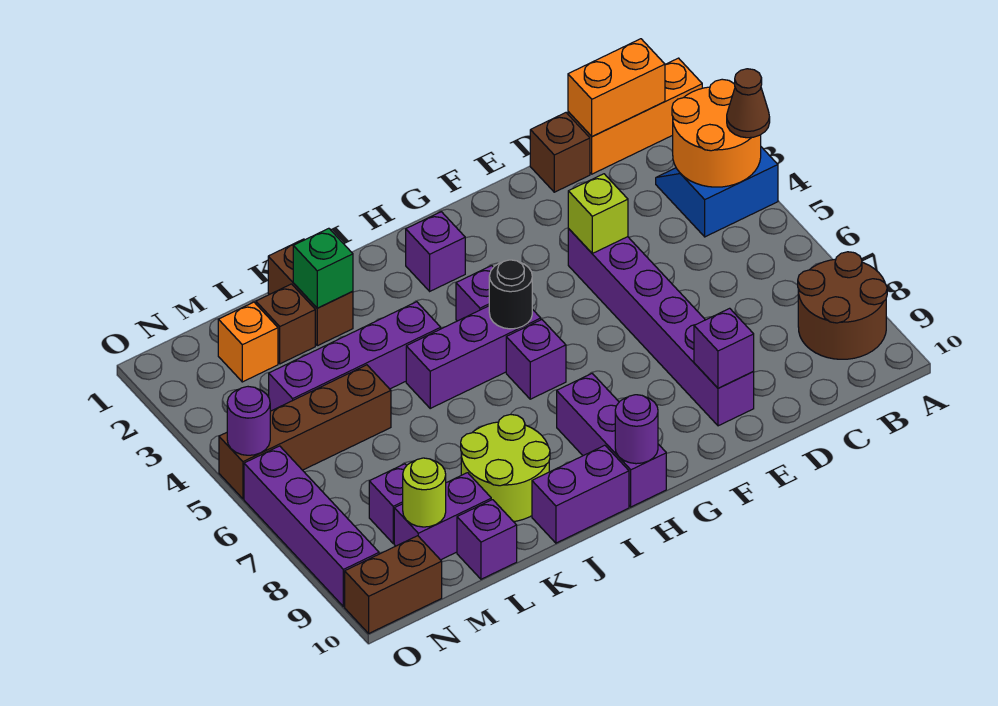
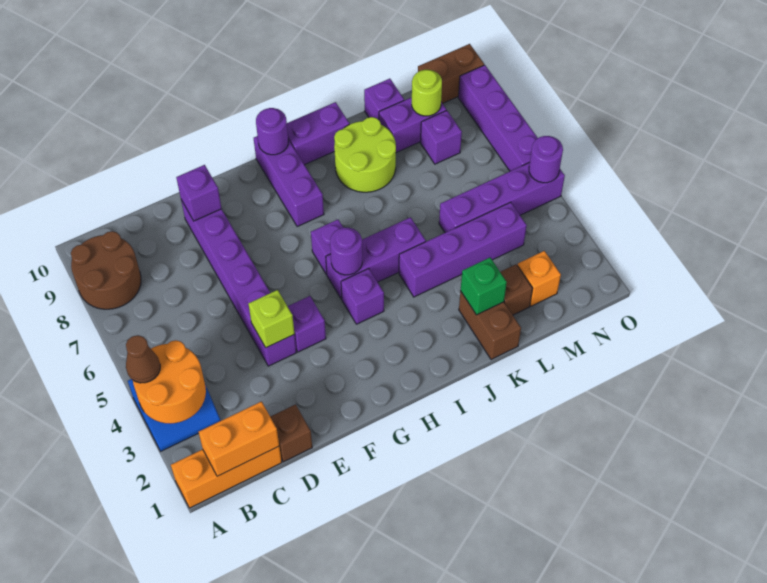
purple brick H2 level 1 -> purple brick F4 level 1
black round brick H5 level 2 -> purple round brick H5 level 2
brown brick L5:O5 level 1 -> purple brick L5:O5 level 1

